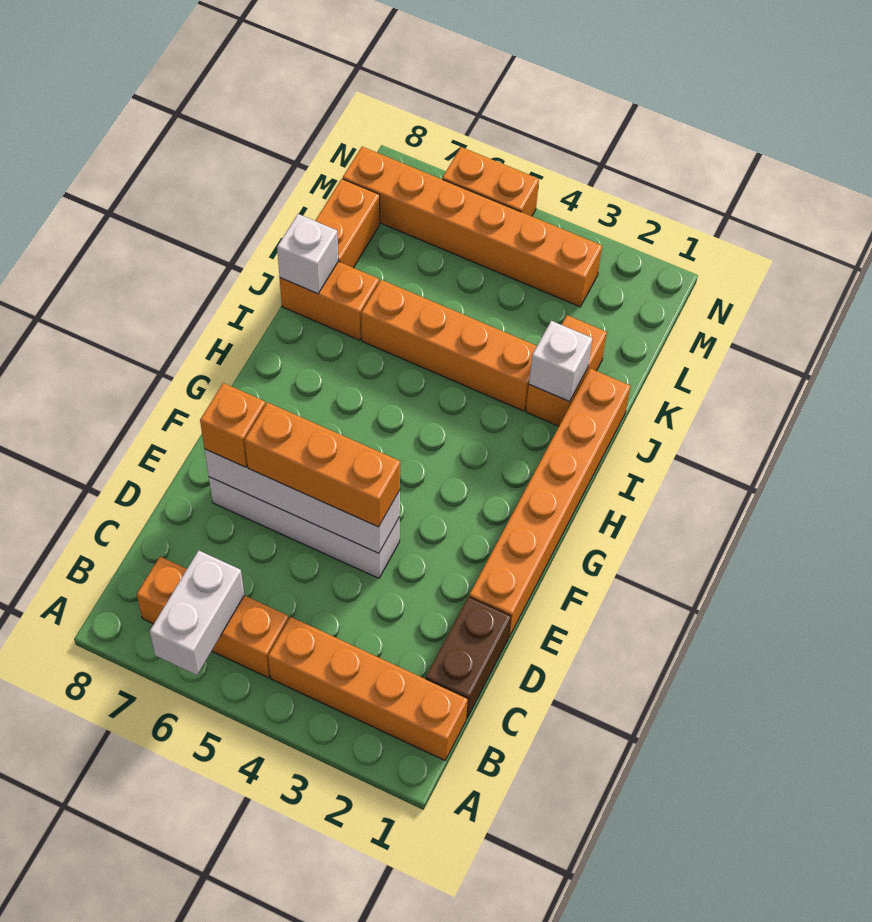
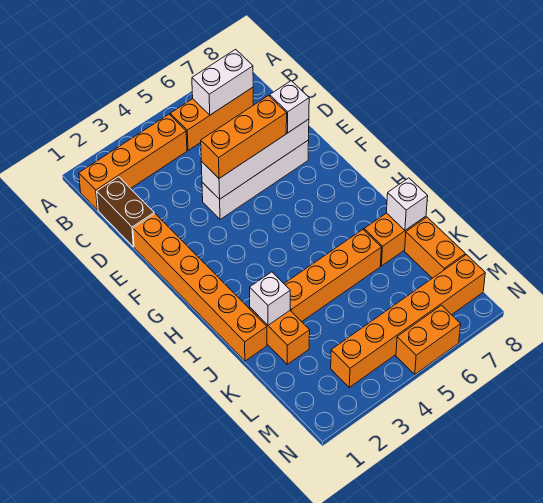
white brick A6:B6 level 2 -> white brick B6:B7 level 2
orange brick E7 level 3 -> white brick E7 level 3

